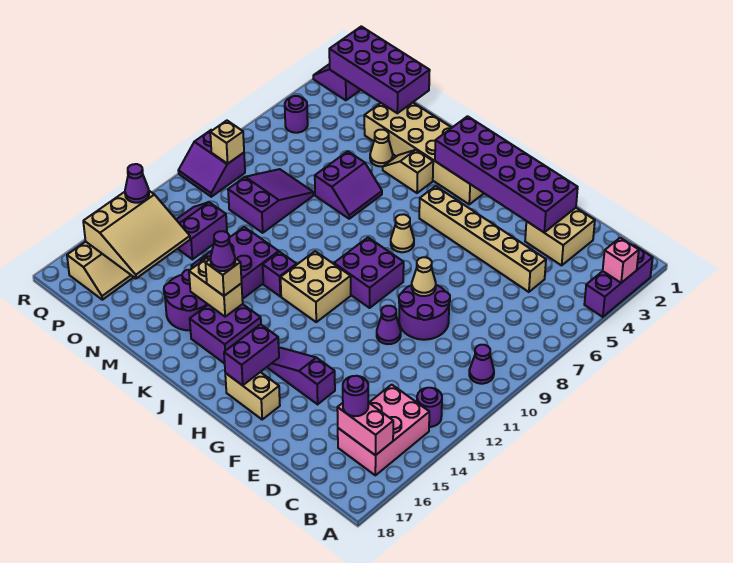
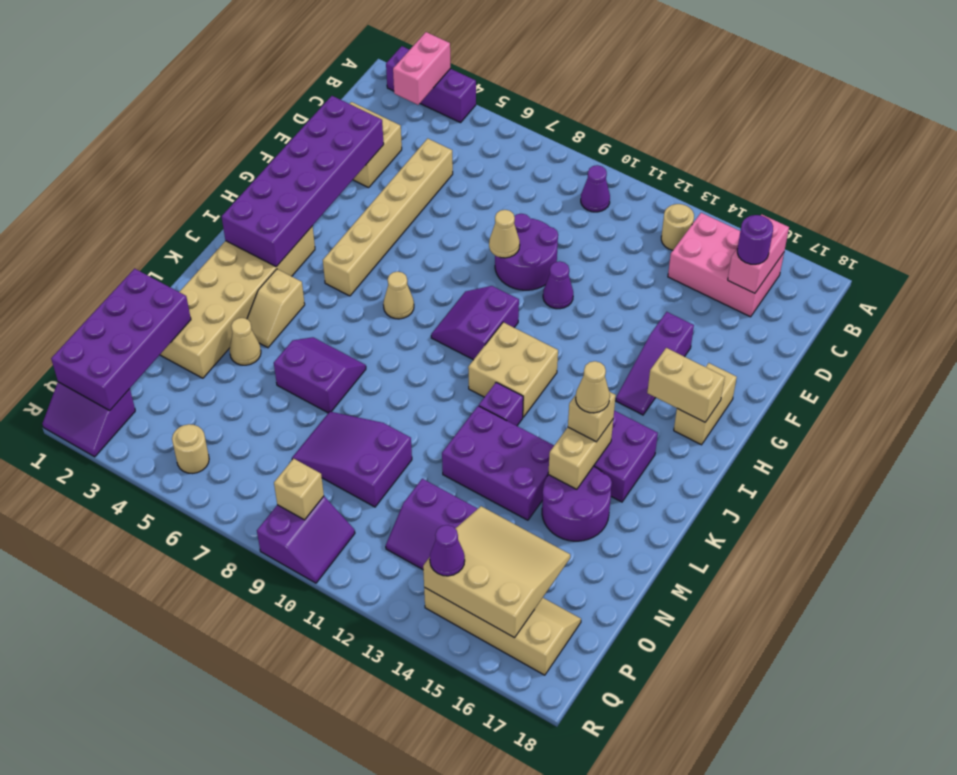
pink brick A3 level 2 -> pink brick A3:B3 level 2
purple round brick B13 level 1 -> tan round brick B13 level 1
purple brick H9:I10 level 1 -> purple slope H9:I10 level 1 top 10
purple brick H16:H17 level 2 -> tan brick H16:H17 level 2
purple cone K15 level 4 -> tan cone K15 level 4
purple round brick Q5 level 1 -> tan round brick Q5 level 1

